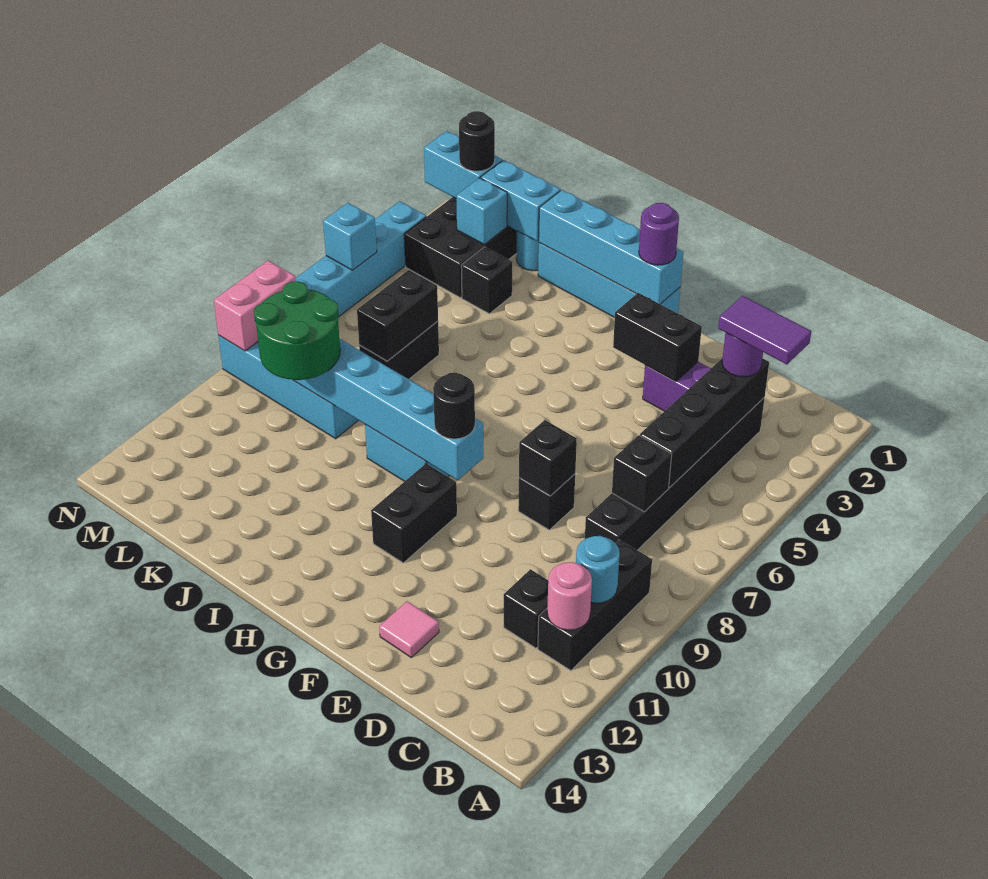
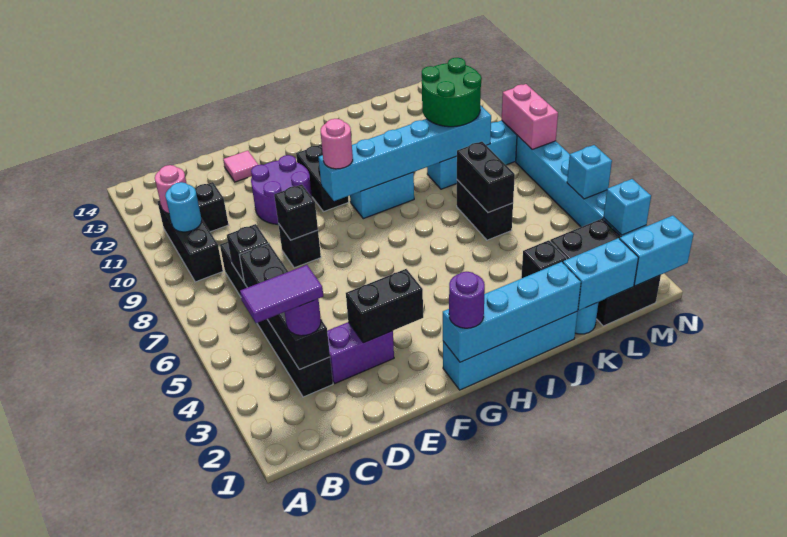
none -> purple round brick E10:F11 level 1
black round brick G9 level 3 -> pink round brick G9 level 3
cyan brick L2 level 2 -> cyan brick N3 level 2
black round brick M1 level 3 -> none

